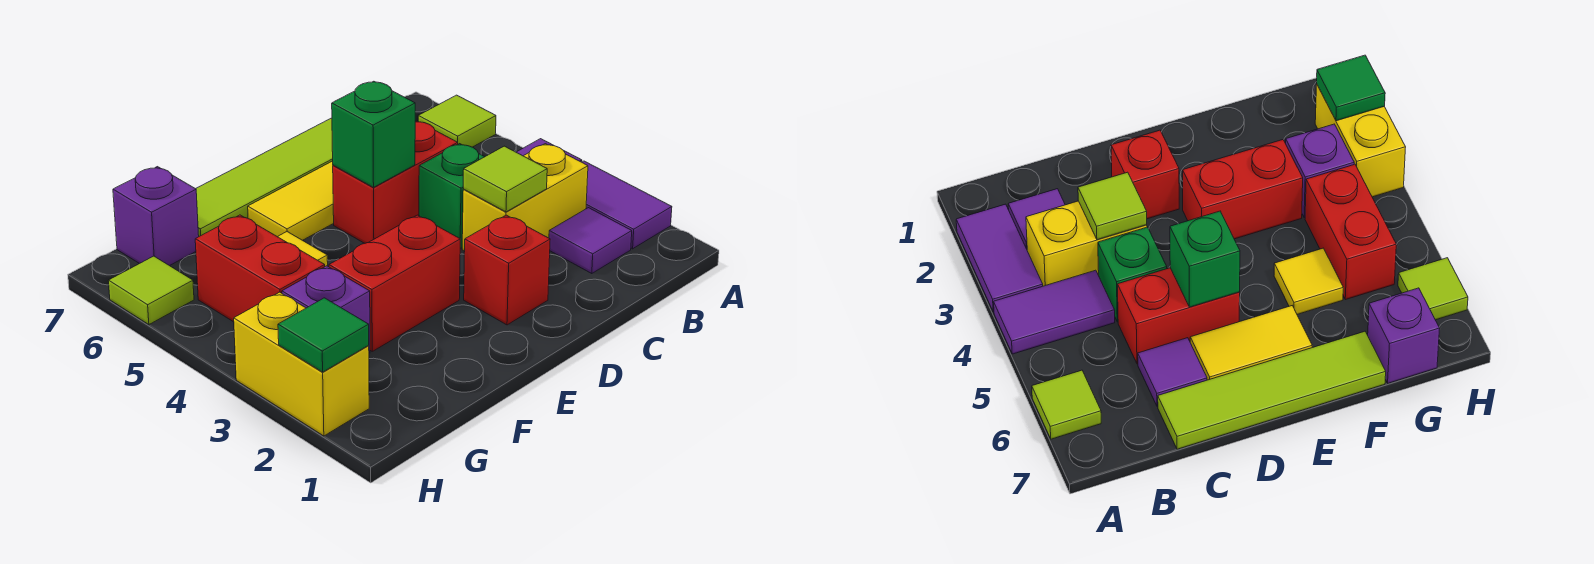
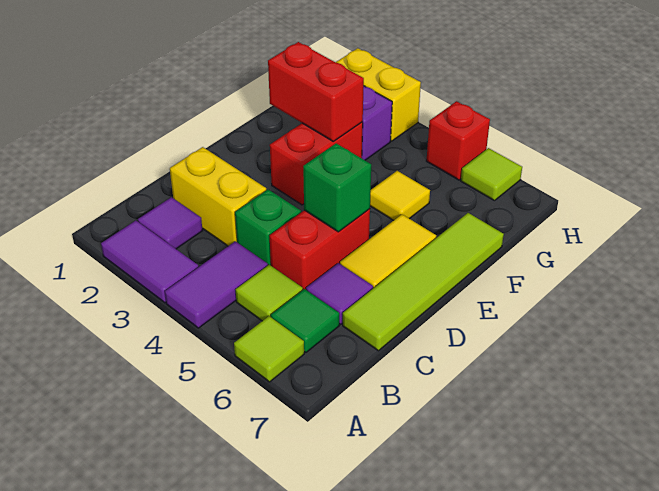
yellow brick B3:C3 level 1 -> yellow brick C2:C3 level 1
lime tile C3 level 2 -> lime tile B5 level 1
red brick D2 level 1 -> red brick H5 level 1
red brick G4:G5 level 1 -> red brick F2:F3 level 2
purple brick G7 level 1 -> none
green tile H2 level 2 -> green tile B6 level 1

